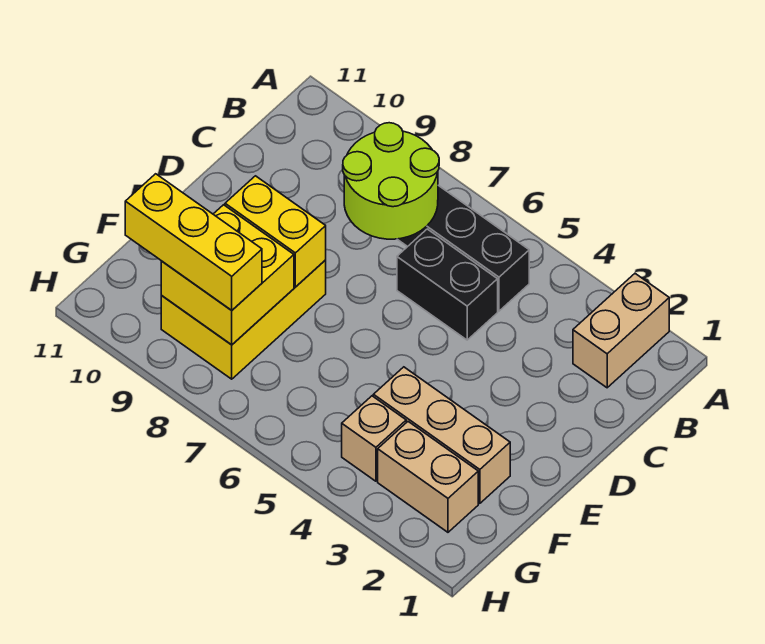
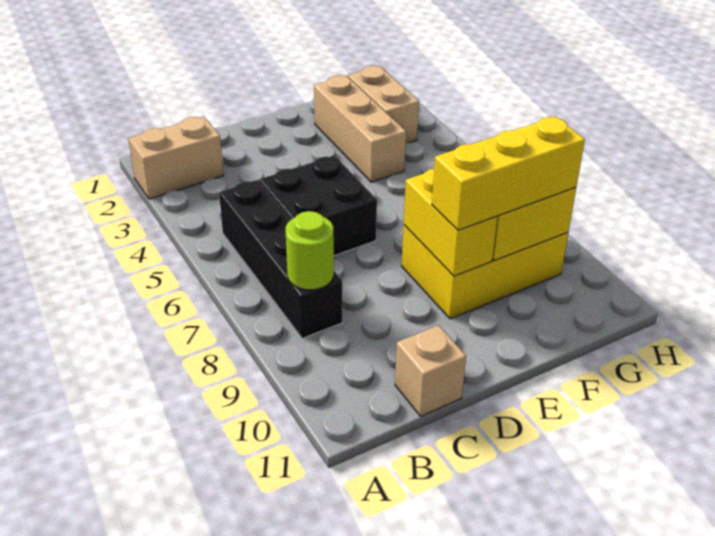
lime round brick B7:C8 level 2 -> lime round brick B8 level 2
black brick C5:C6 level 1 -> black brick C5:D6 level 1
tan brick G4 level 1 -> tan brick C11 level 1
yellow brick G8:G10 level 3 -> yellow brick E9:G9 level 3

